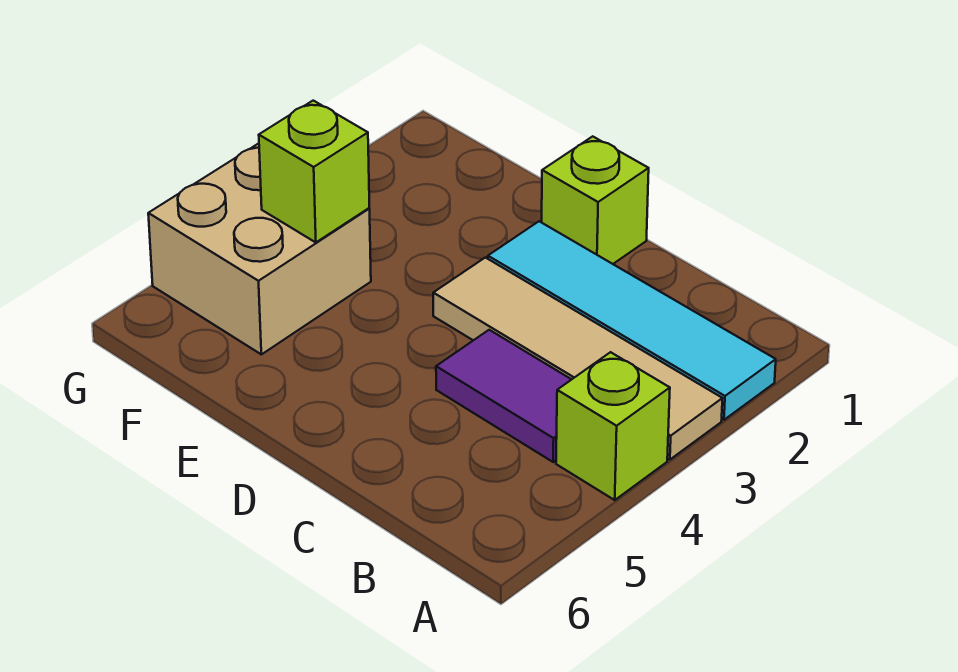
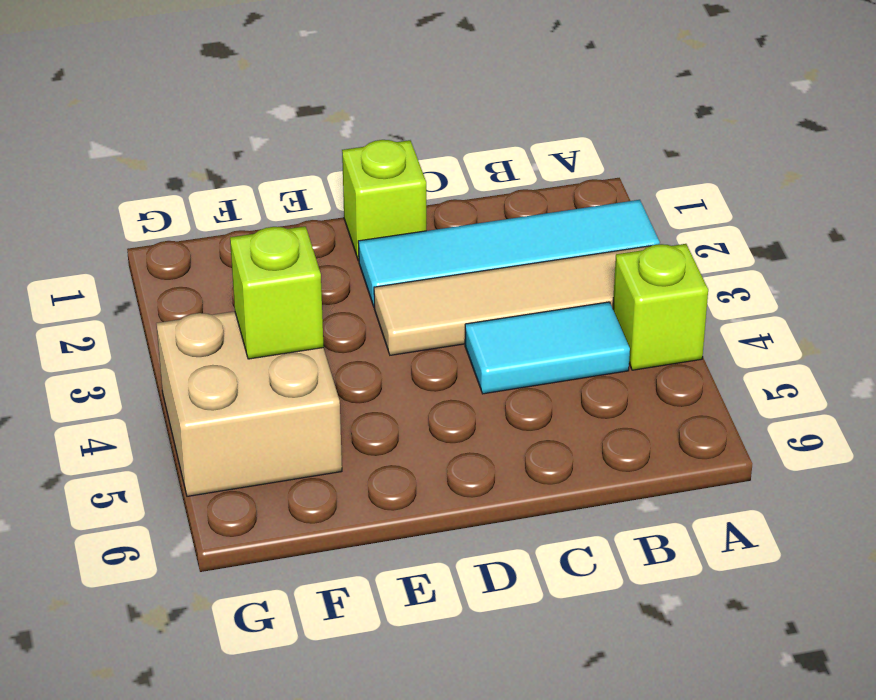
purple tile B4:C4 level 1 -> cyan tile B4:C4 level 1

